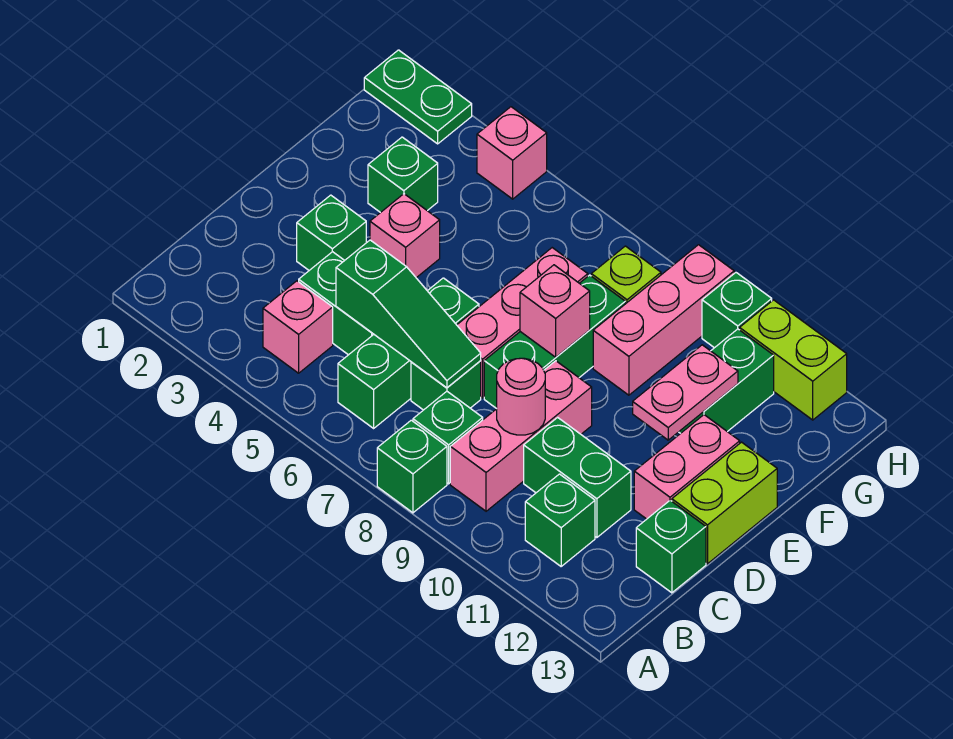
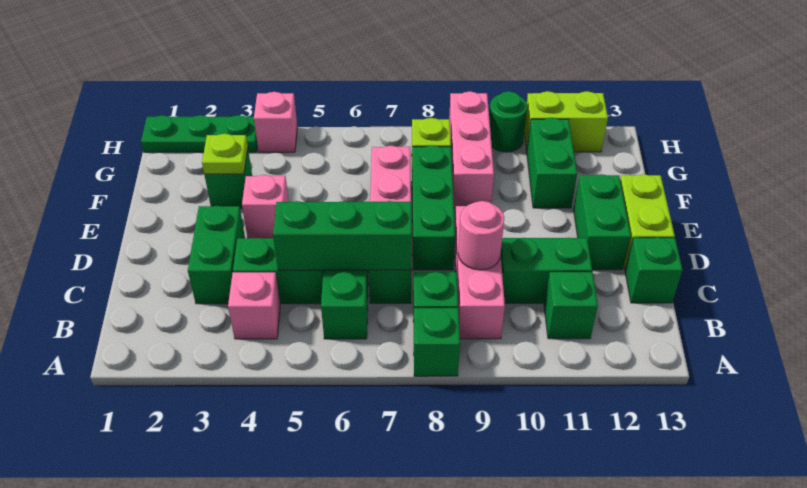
green slope C5:C7 level 2 top 5 -> green brick C5:C7 level 2
green brick D3 level 1 -> green brick C3:D3 level 1
pink brick D12:E12 level 1 -> green brick D12:E12 level 1
pink brick E8 level 2 -> none
pink plate E11:F11 level 2 -> none
none -> lime plate F3 level 2
green plate H1:H2 level 1 -> green plate H1:H3 level 1
green brick H10 level 1 -> green round brick H10 level 1

